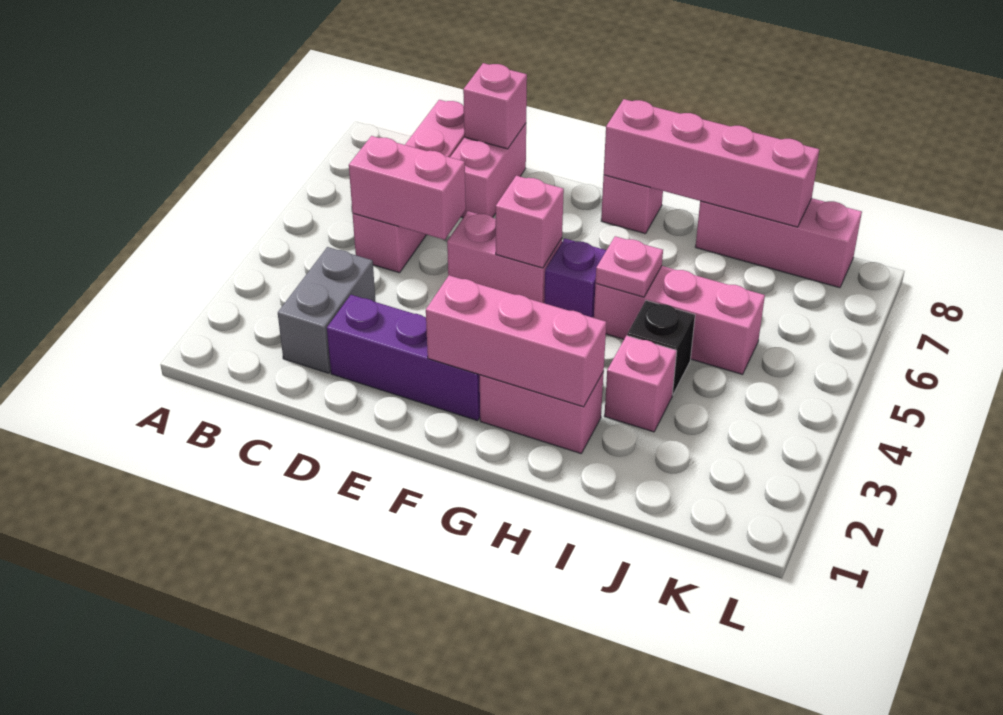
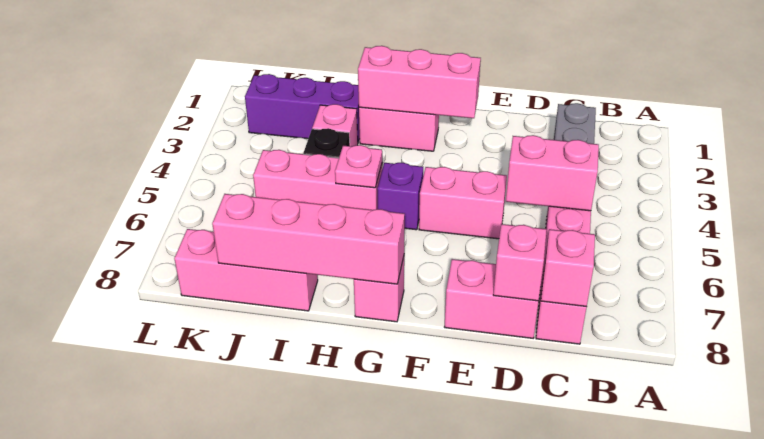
purple brick D2:F2 level 1 -> purple brick I2:K2 level 1
pink brick D7:D8 level 1 -> pink brick D8:E8 level 1
pink brick F5 level 2 -> pink brick C8 level 2

